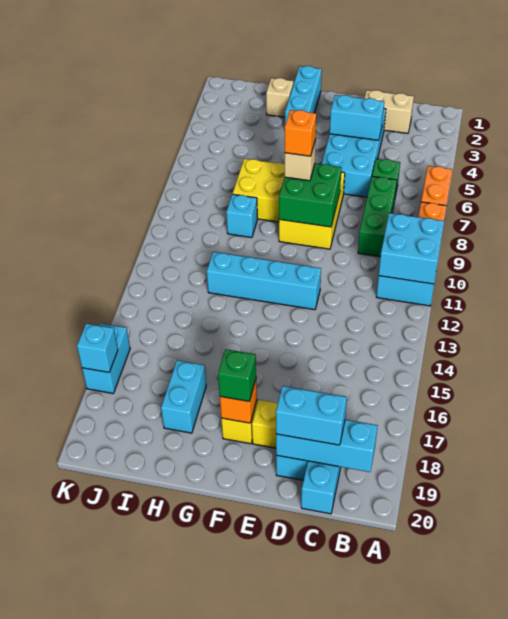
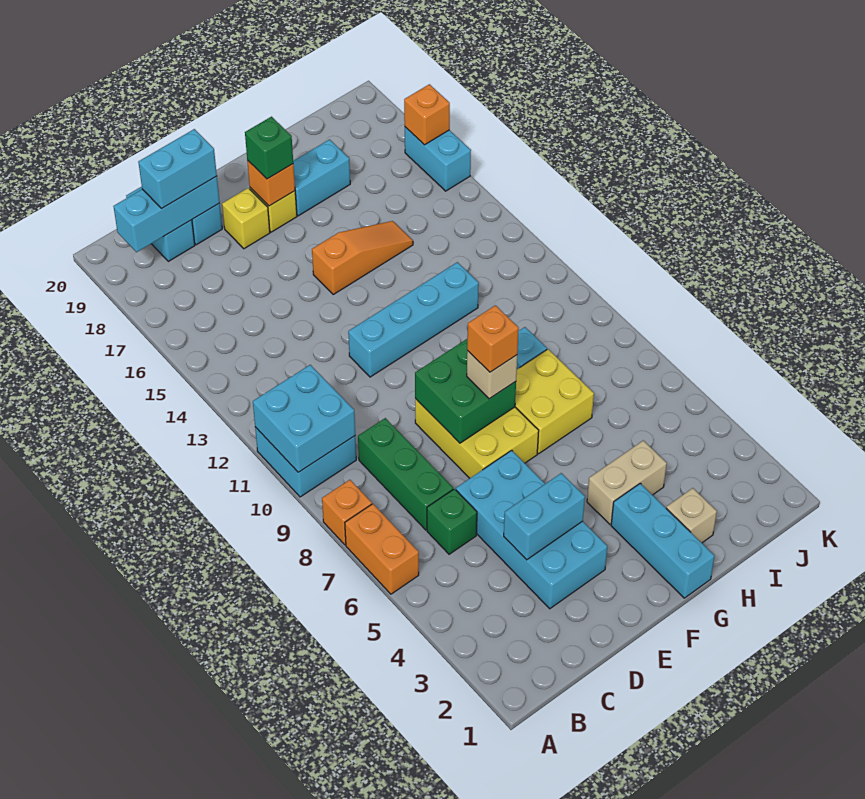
tan brick C2:D2 level 1 -> tan brick G4:H4 level 1
none -> orange slope F15:H15 level 1 top F
cyan brick H17:H18 level 1 -> cyan brick G18:H18 level 1
cyan brick K17 level 2 -> orange brick K17 level 2

